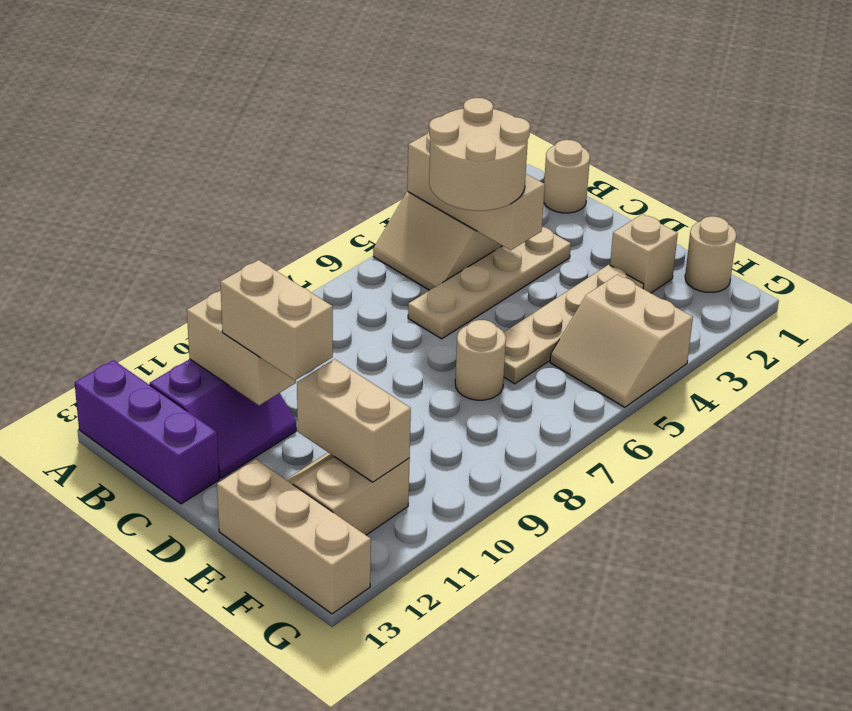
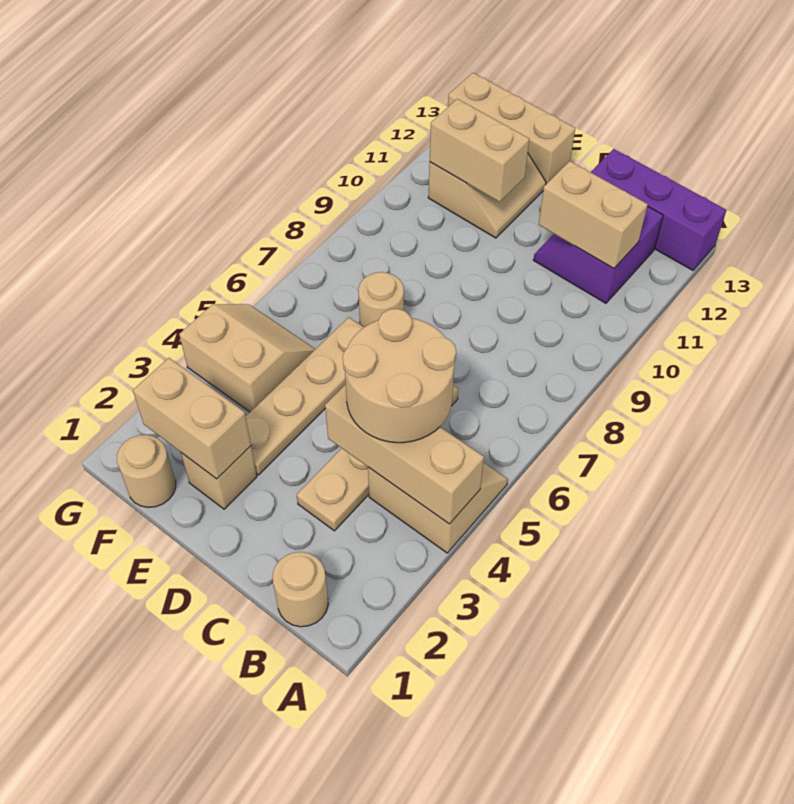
tan brick C11:D11 level 3 -> tan brick E2:F2 level 2

